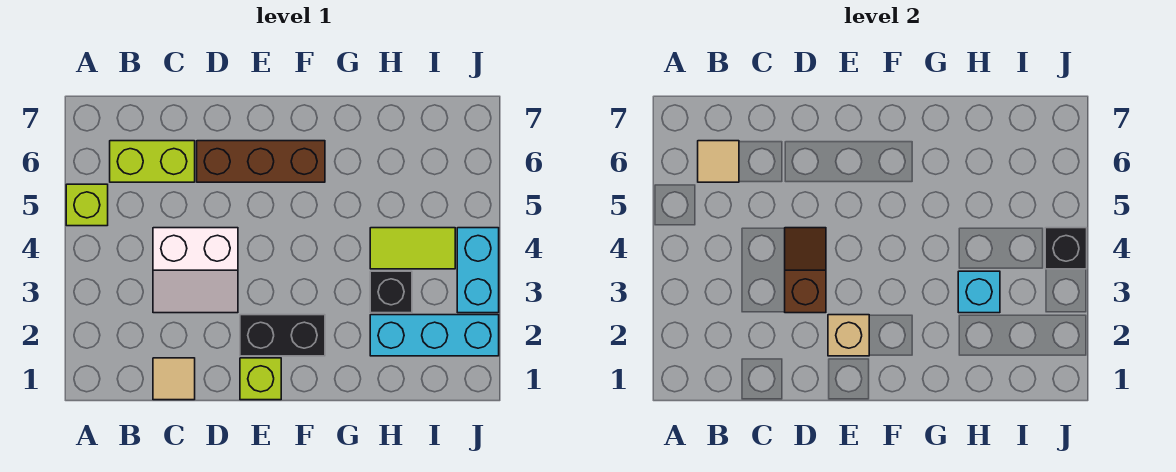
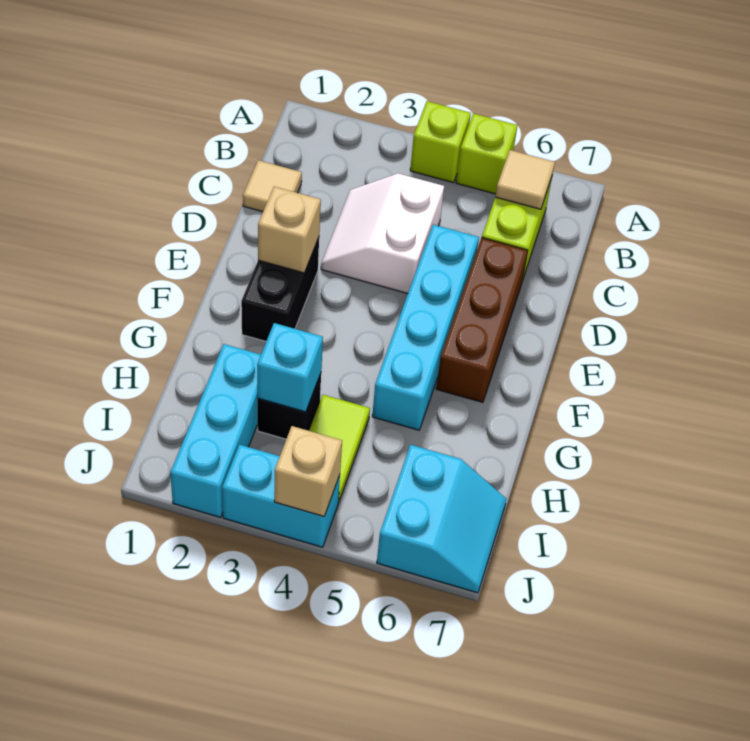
brown slope D3:D4 level 2 top 3 -> none
none -> cyan brick D5:G5 level 1
lime brick E1 level 1 -> lime brick A4 level 1
none -> cyan slope I6:J7 level 1 top 6
black brick J4 level 2 -> tan brick J4 level 2

